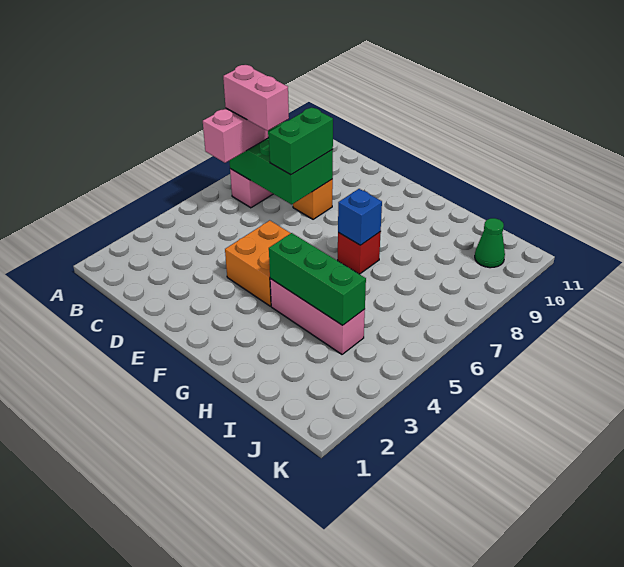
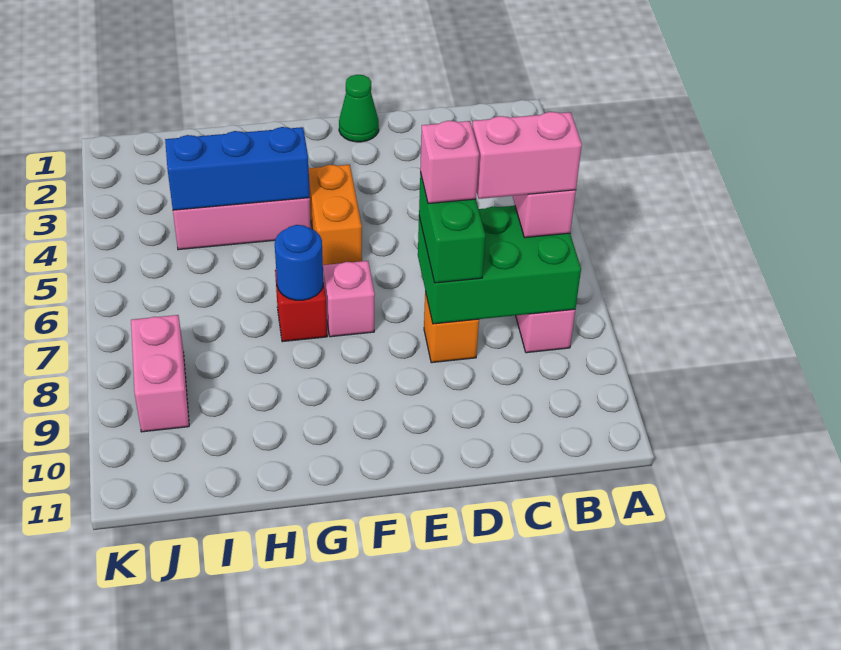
none -> pink brick D7 level 4
orange brick E4:F5 level 1 -> orange brick F4:F5 level 1
none -> pink brick F7 level 1
green brick G4:I4 level 2 -> blue brick G4:I4 level 2
blue brick G7 level 2 -> blue round brick G7 level 2
none -> pink brick J8:J9 level 1
green cone J10 level 1 -> green cone E1 level 1

